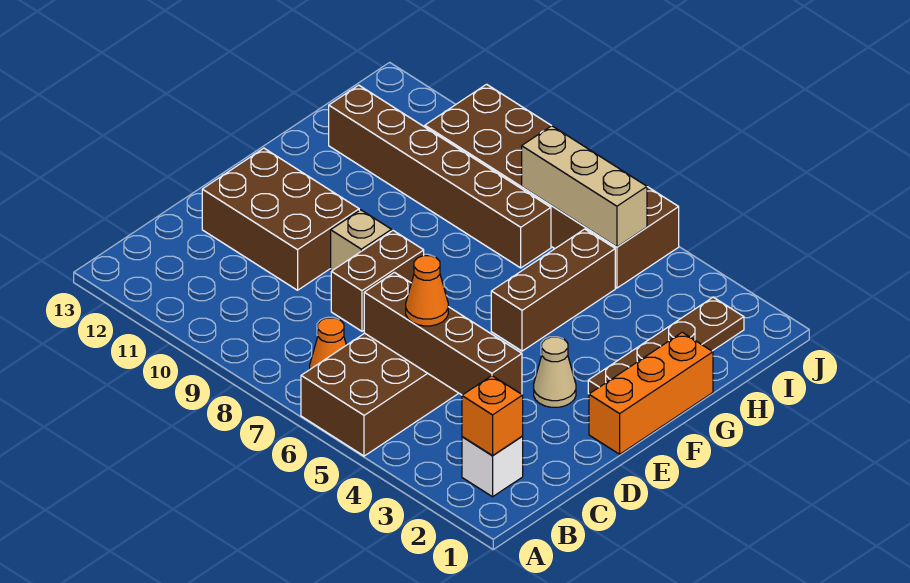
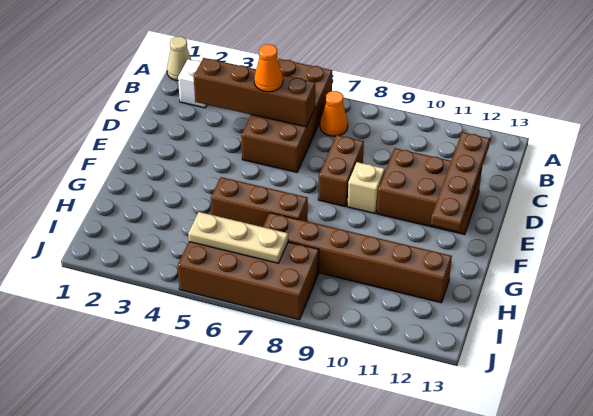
orange brick B2 level 2 -> none
orange brick E1:G1 level 1 -> none
tan cone E3 level 1 -> tan cone A1 level 1
brown plate F2:I2 level 1 -> brown plate C12:F12 level 2
brown brick F5:H5 level 1 -> brown brick G5:G7 level 1
brown brick I5:J10 level 1 -> brown brick I5:J8 level 1
tan brick I5:I7 level 2 -> tan plate I5:I7 level 2

